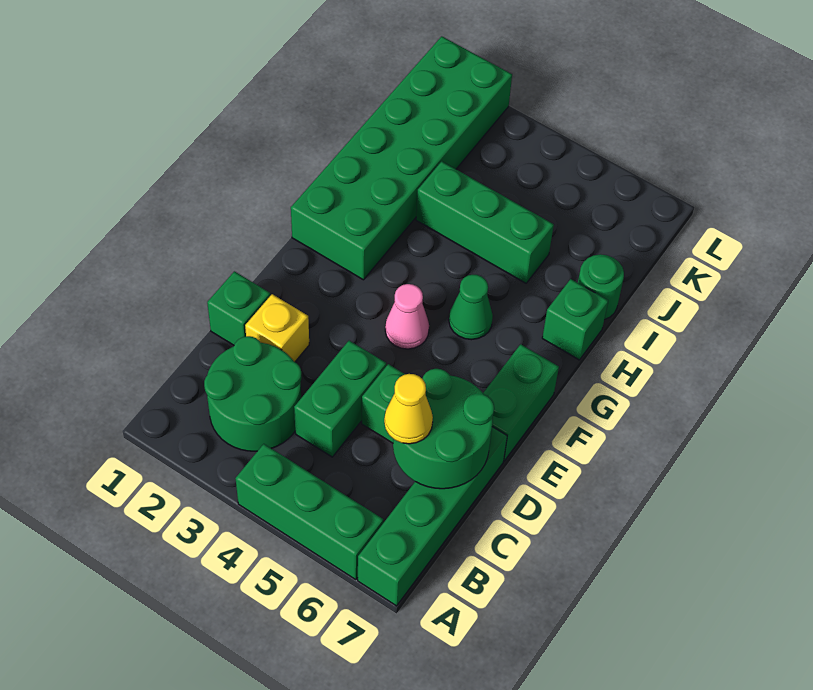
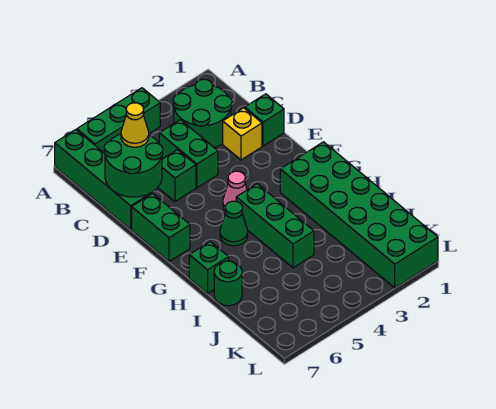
green brick I3:I5 level 1 -> green brick G4:I4 level 1

